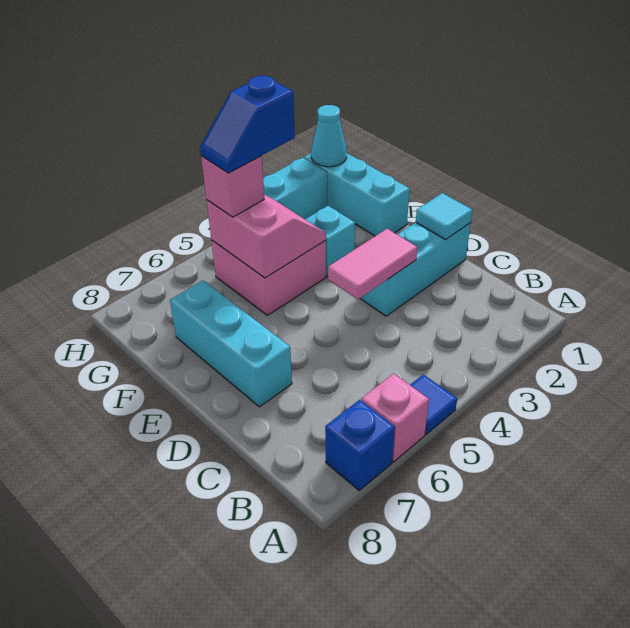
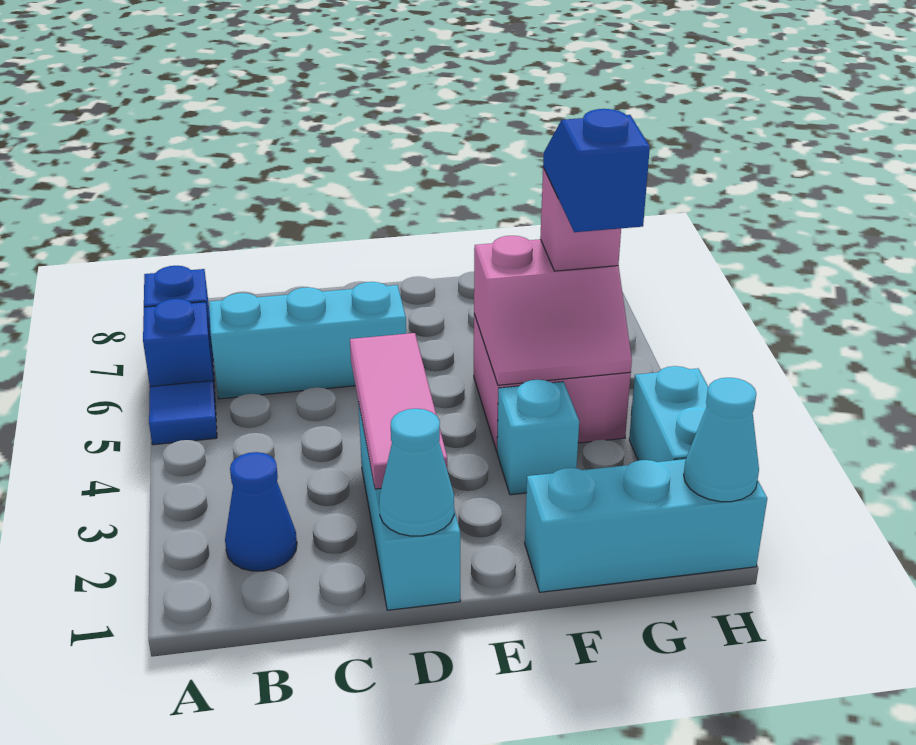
pink brick A6 level 1 -> blue brick A6 level 1
none -> blue cone B2 level 1
cyan tile D1 level 2 -> cyan cone D1 level 2
pink tile D3:D4 level 2 -> pink tile D2:D4 level 2
cyan brick D7:F7 level 1 -> cyan brick B6:D6 level 1

